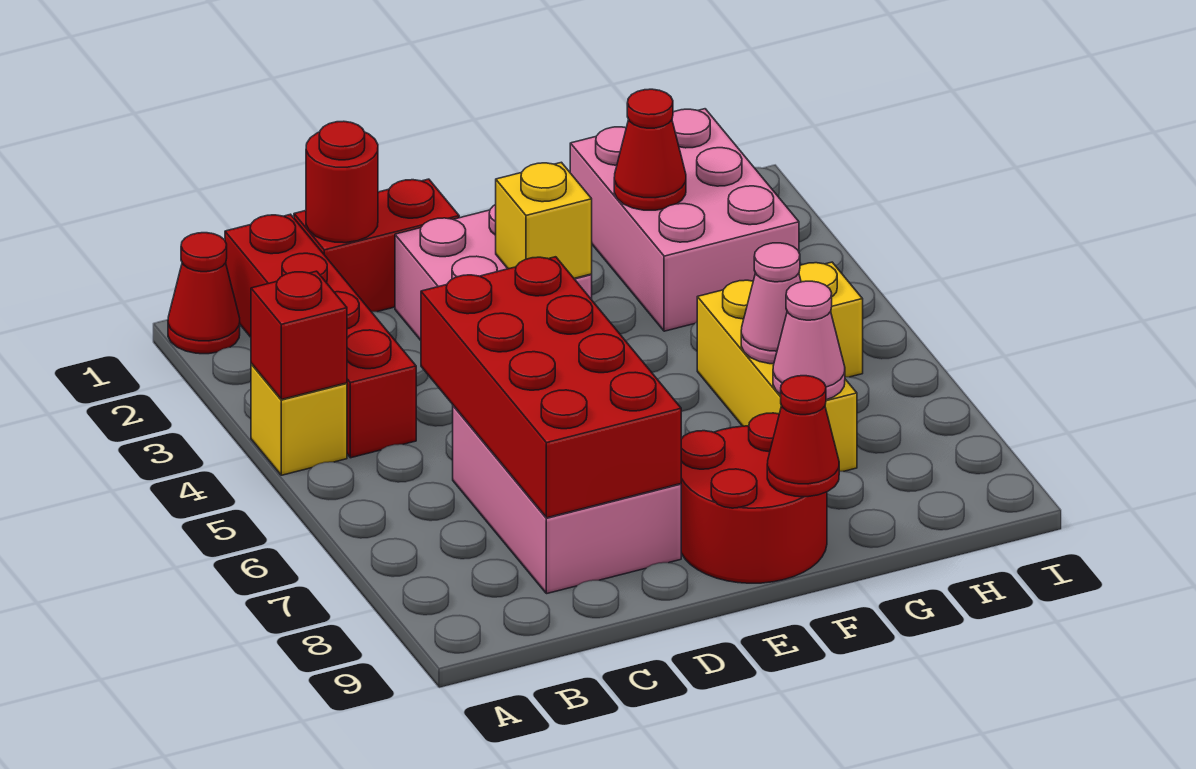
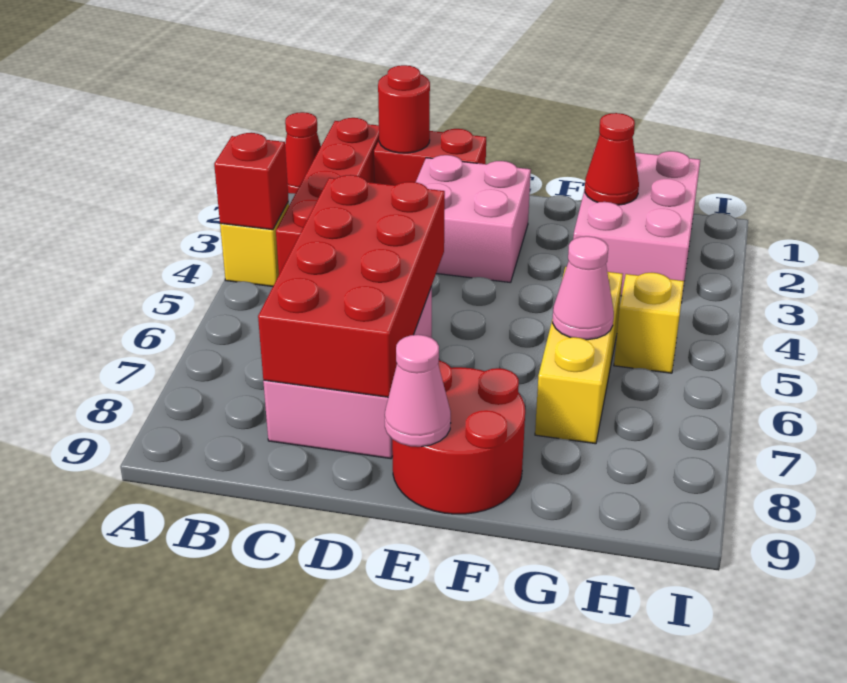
yellow brick E3 level 2 -> none
red cone F9 level 2 -> none
pink cone G7 level 2 -> pink cone E9 level 2

